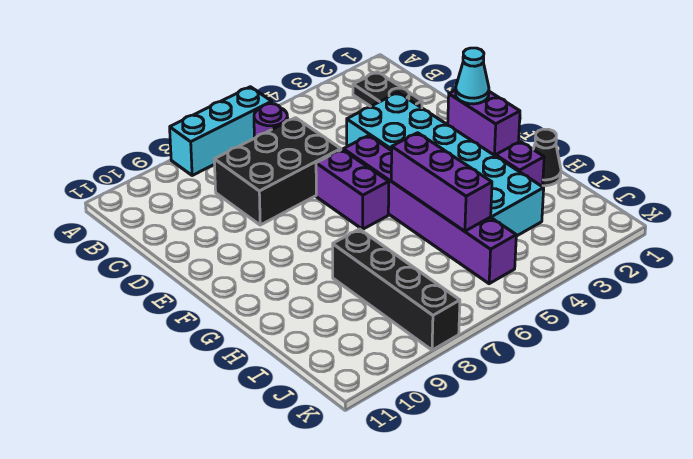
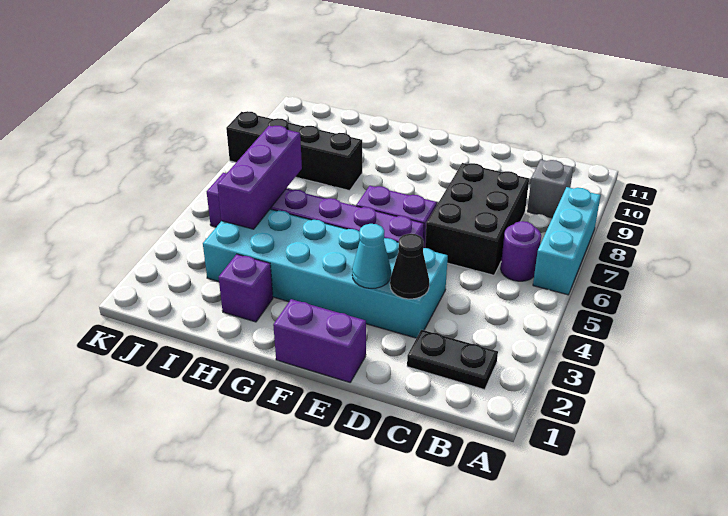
none -> grey brick B9 level 1
cyan cone E1 level 2 -> cyan cone E3 level 2
purple brick G5:I5 level 2 -> purple brick I4:I6 level 2
black cone H1 level 1 -> black cone D3 level 2

